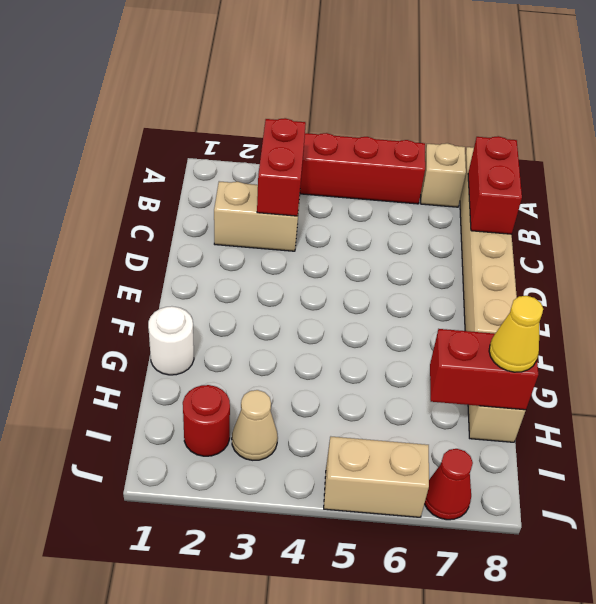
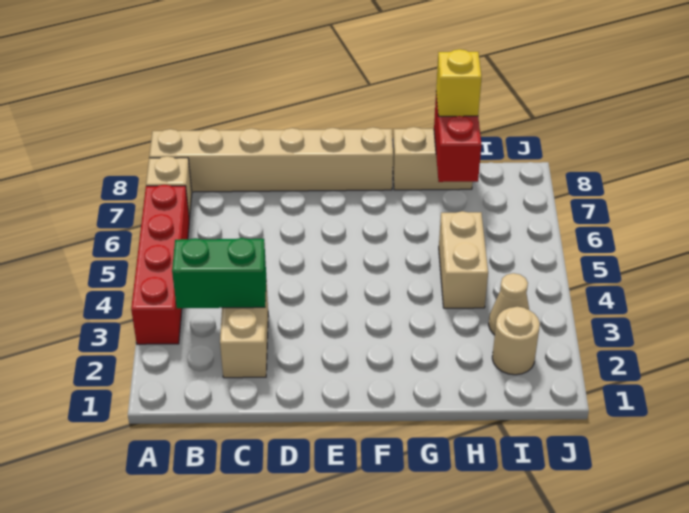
red brick B3:C3 level 2 -> green brick B3:C3 level 2
red brick B8:C8 level 2 -> none
white round brick G1 level 1 -> none
yellow cone H8 level 3 -> yellow brick H8 level 3
red round brick I2 level 1 -> tan round brick I2 level 1
tan brick J5:J6 level 1 -> tan brick H4:H5 level 1
red cone J7 level 1 -> none

